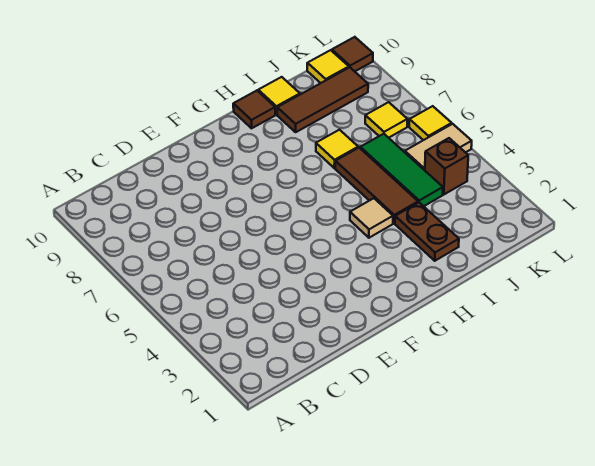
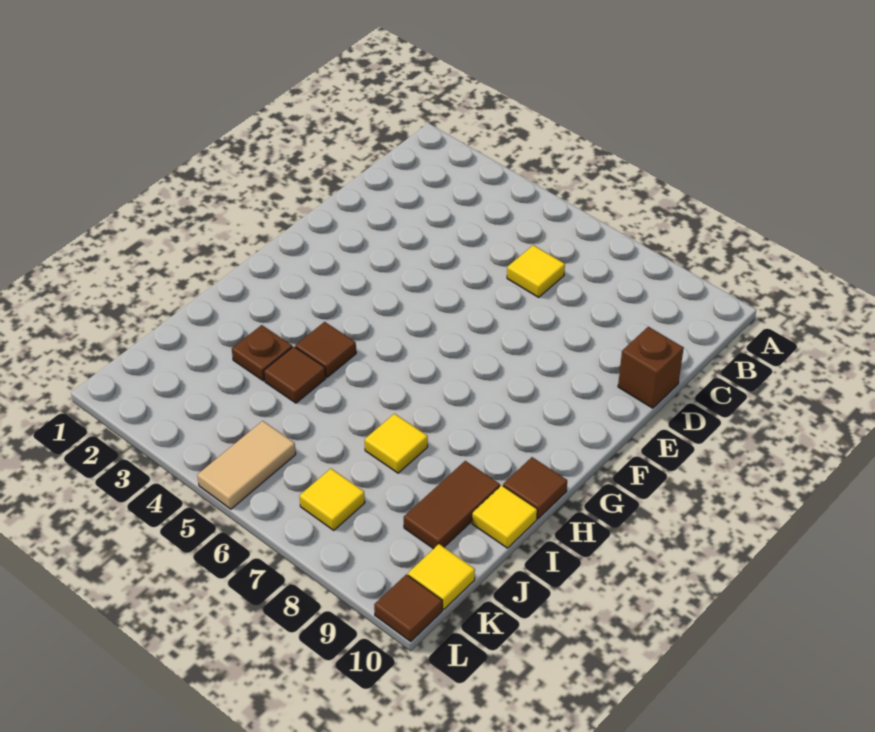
tan tile H4 level 1 -> brown tile H4 level 1
brown plate I2:I3 level 1 -> brown plate I3 level 1
brown tile I4:I6 level 1 -> brown tile I4 level 1
brown tile I9:K9 level 1 -> brown tile I9:J9 level 1
green tile J4:J6 level 1 -> none
brown brick K4 level 1 -> brown brick D10 level 1
yellow tile L6 level 1 -> yellow tile C6 level 1

